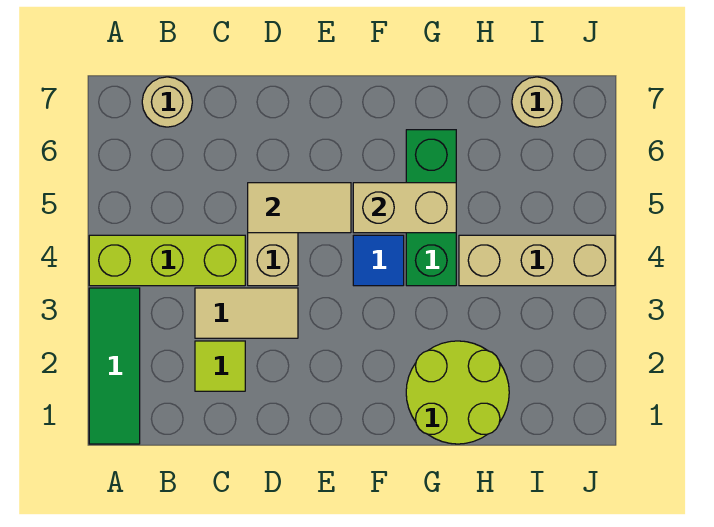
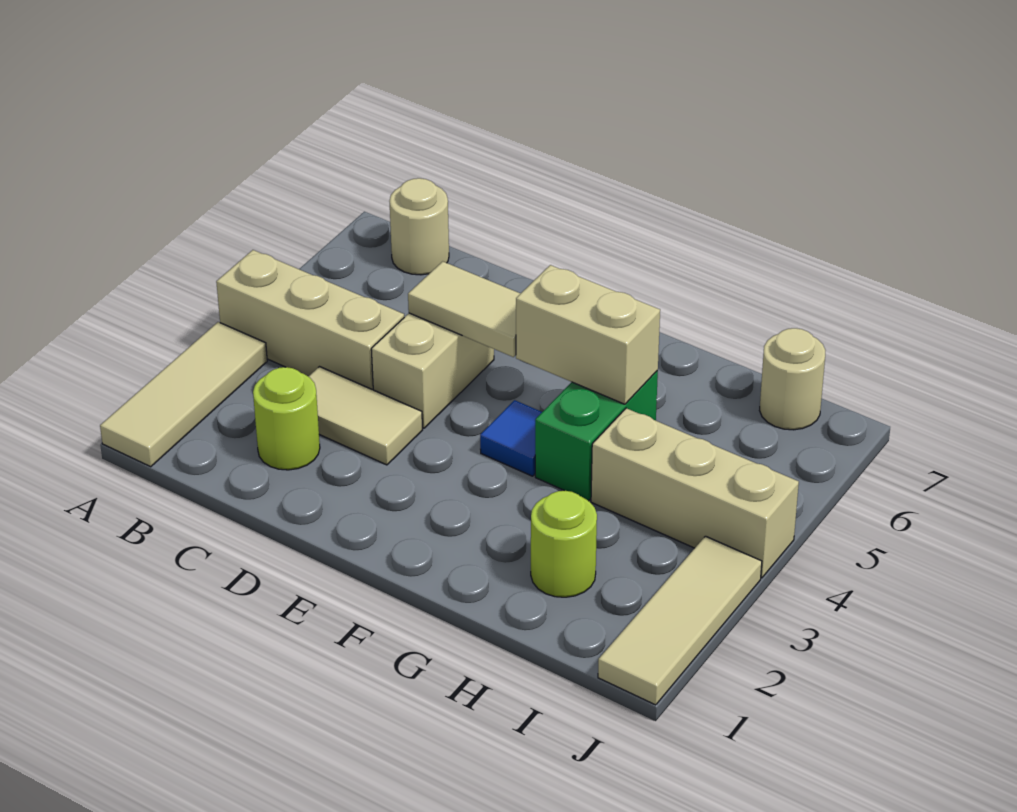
green tile A1:A3 level 1 -> tan tile A1:A3 level 1
lime brick A4:C4 level 1 -> tan brick A4:C4 level 1
lime tile C2 level 1 -> lime round brick C2 level 1
lime round brick G1:H2 level 1 -> lime round brick H2 level 1
green brick G4:G6 level 1 -> green brick G4:G5 level 1
none -> tan tile J1:J3 level 1

